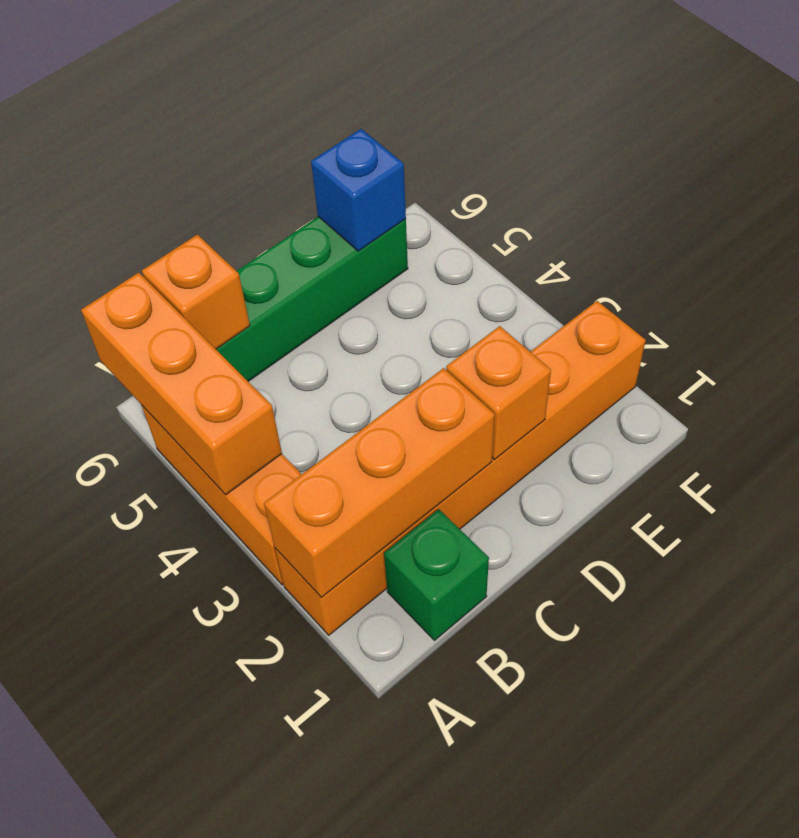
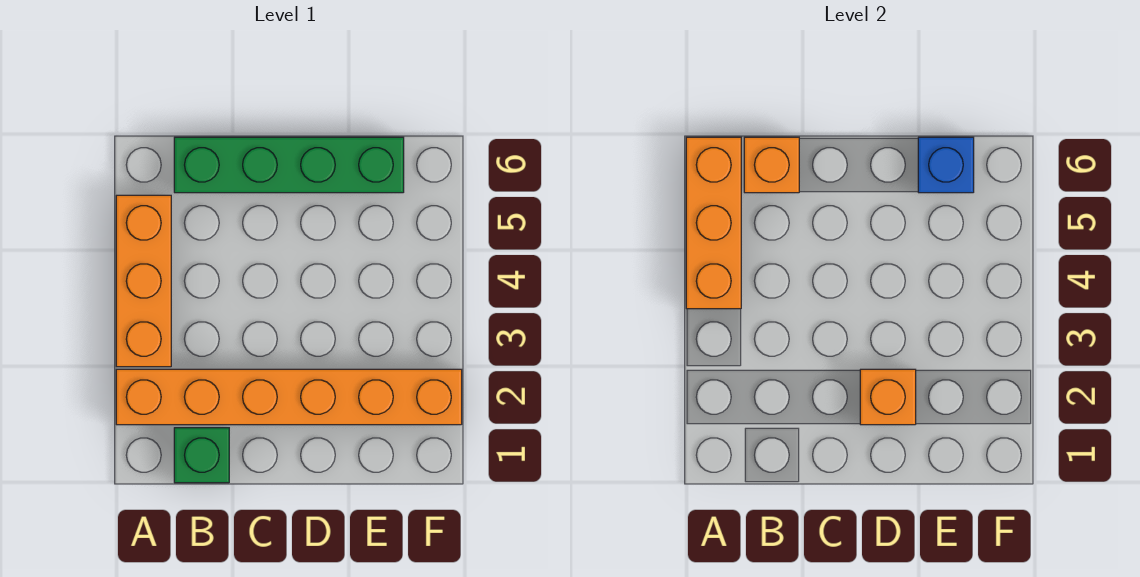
orange brick A2:C2 level 2 -> none

